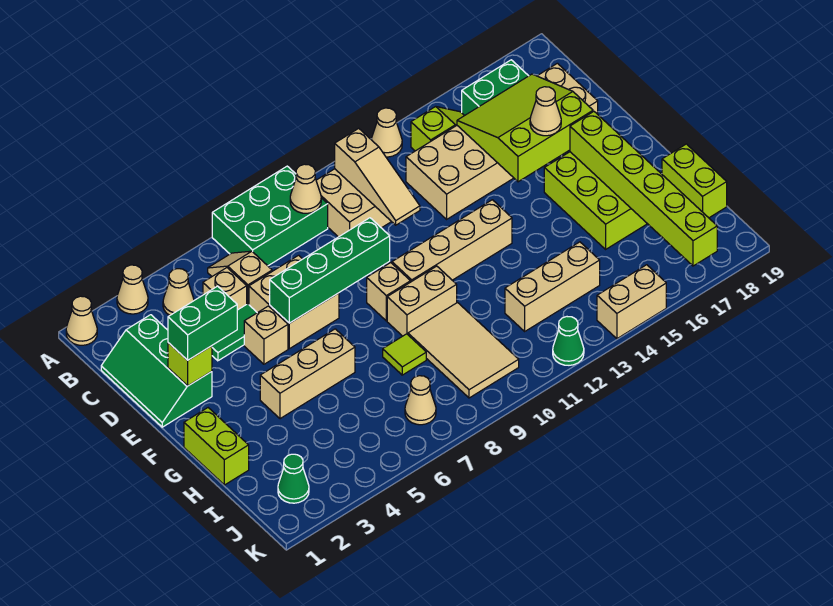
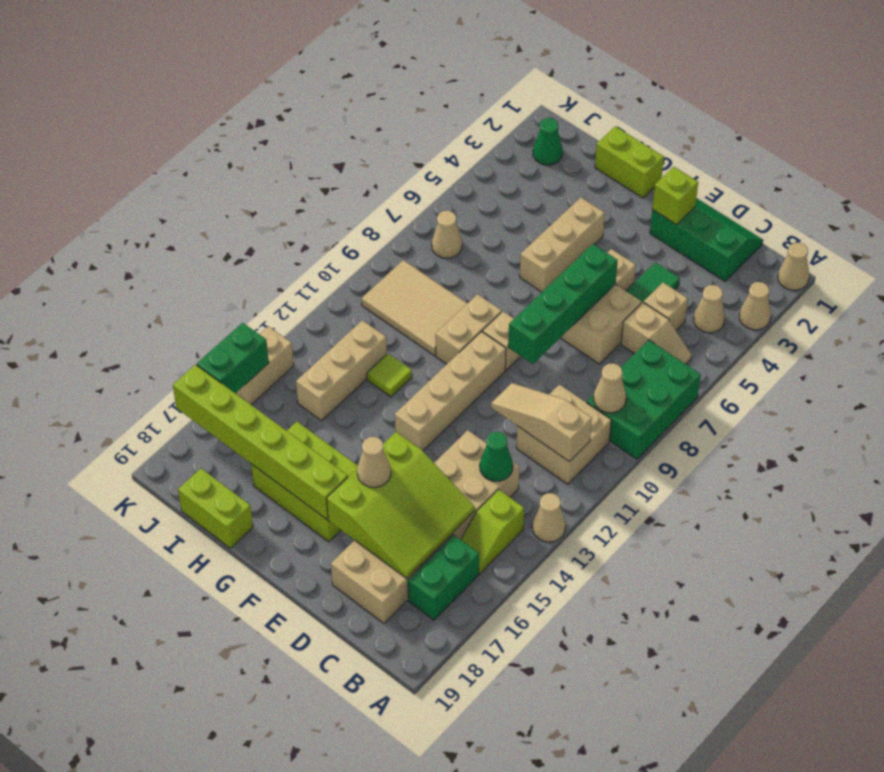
green brick E2:E3 level 3 -> green brick K15:K16 level 2
lime tile H8 level 1 -> lime tile H12 level 1
green cone K12 level 1 -> green cone C13 level 2

